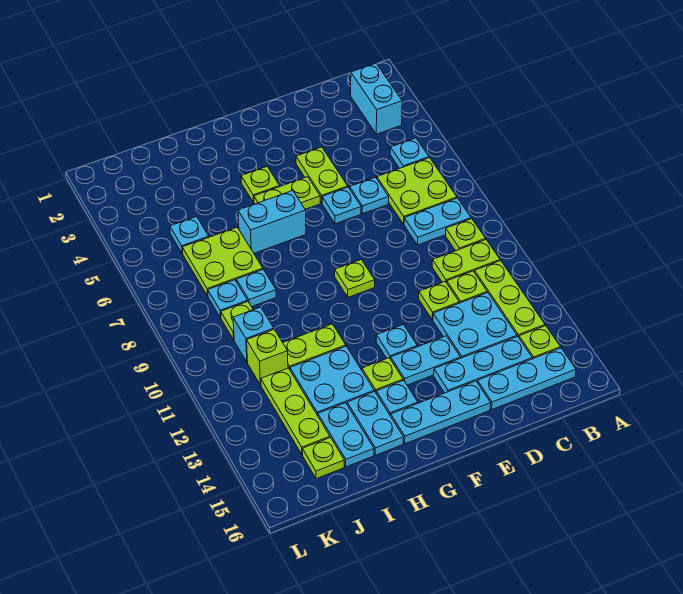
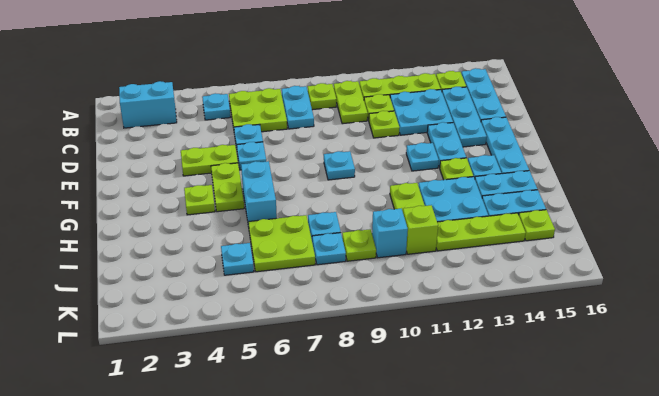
lime plate F9 level 1 -> cyan plate F9 level 1

